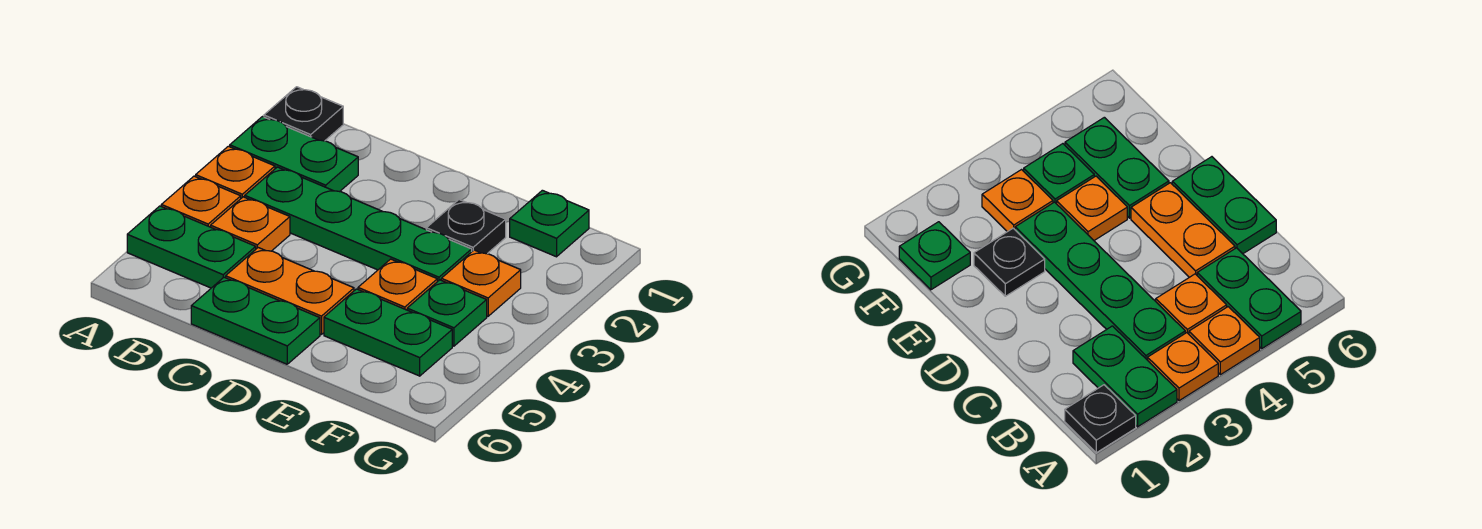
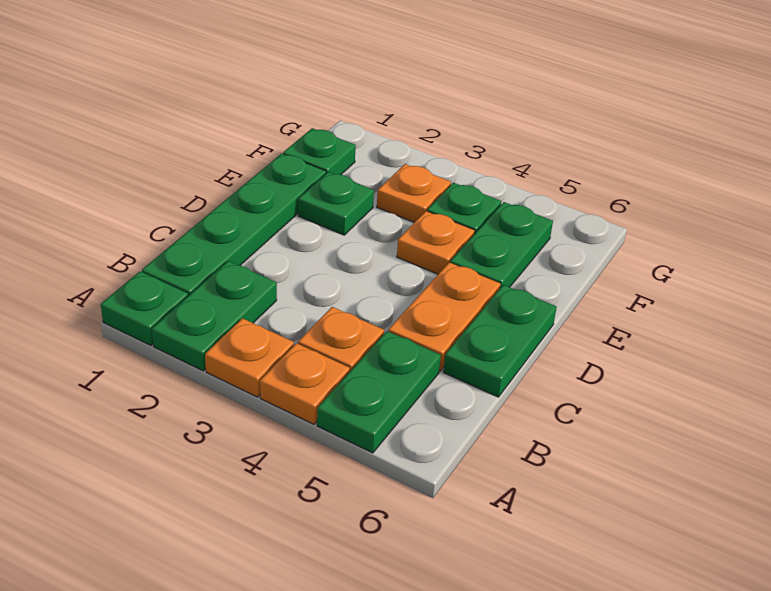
black plate A1 level 1 -> green plate A1 level 1
green plate B3:E3 level 1 -> green plate B1:E1 level 1
black plate E2 level 1 -> green plate E2 level 1

